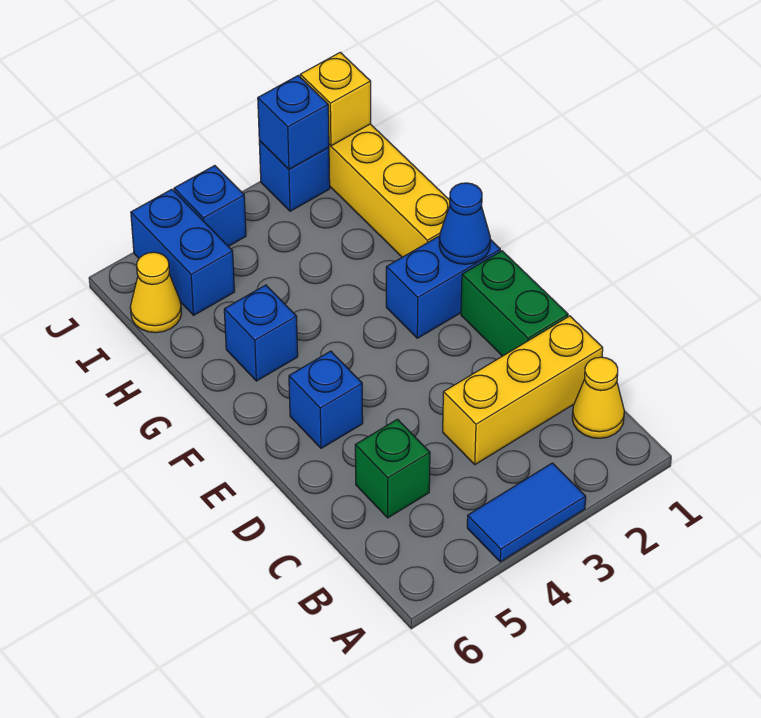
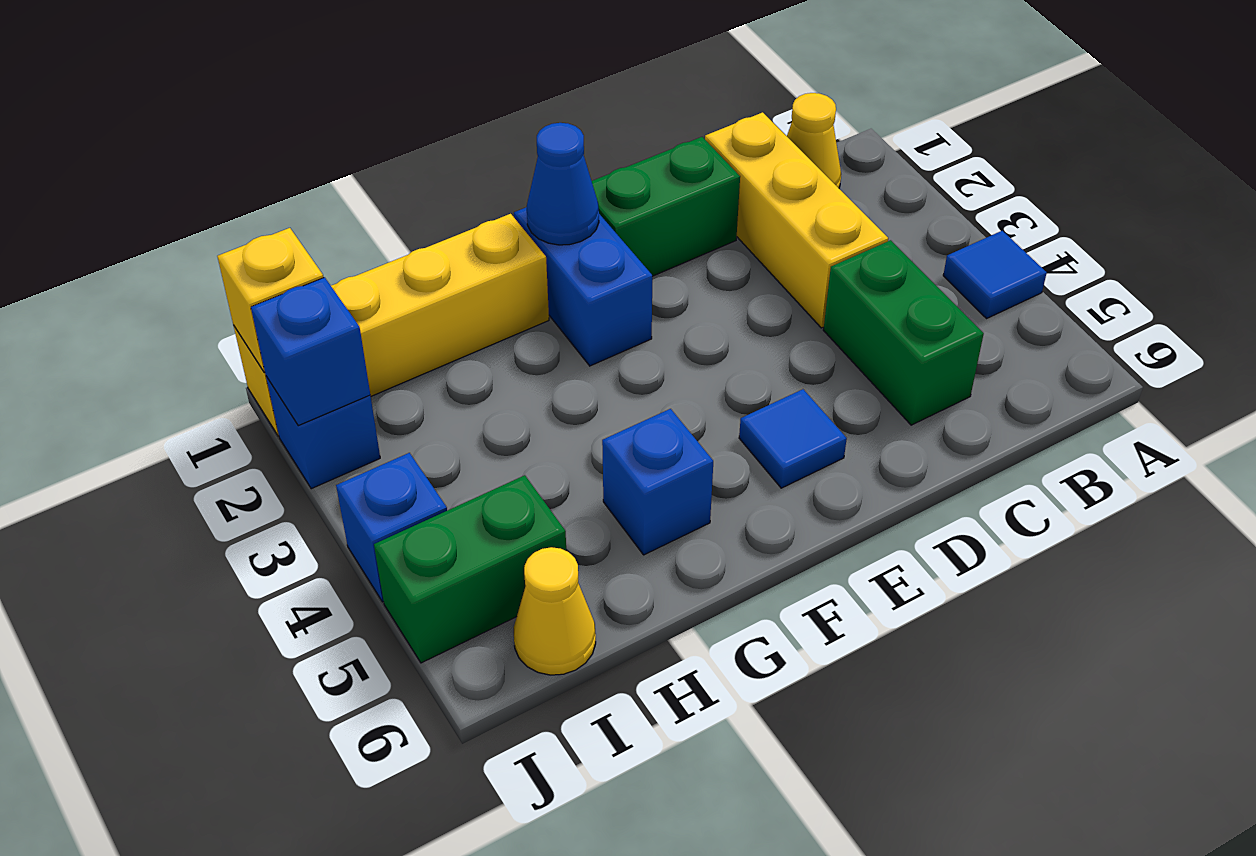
blue tile A3:A4 level 1 -> blue tile A4 level 1
green brick C5 level 1 -> green brick C4:C5 level 1
blue brick E5 level 1 -> blue tile E5 level 1
blue brick I5:J5 level 1 -> green brick I5:J5 level 1

